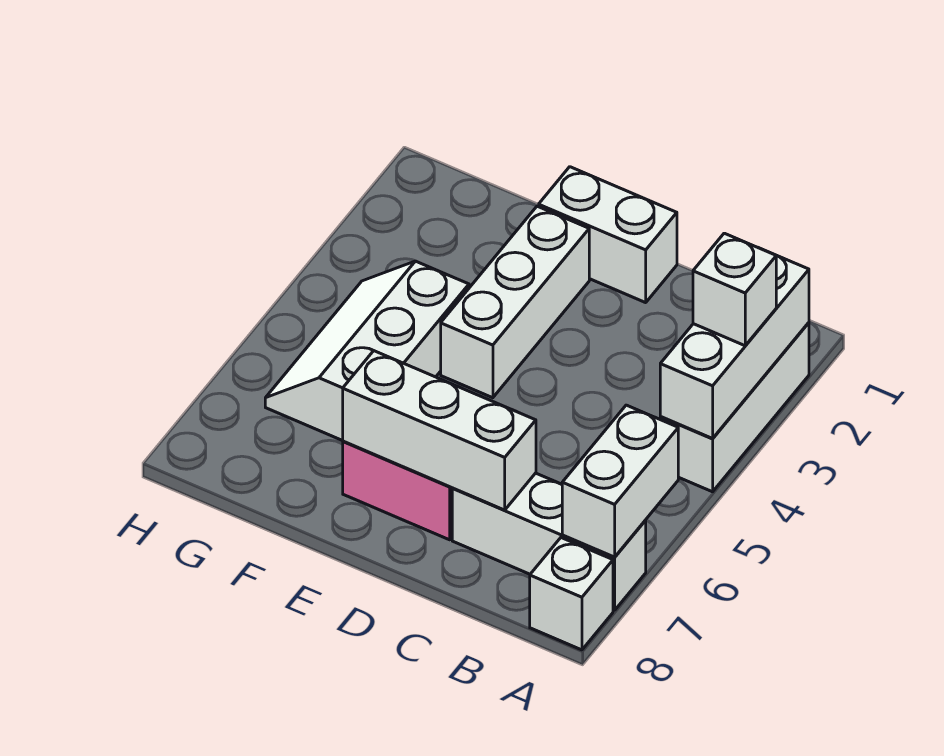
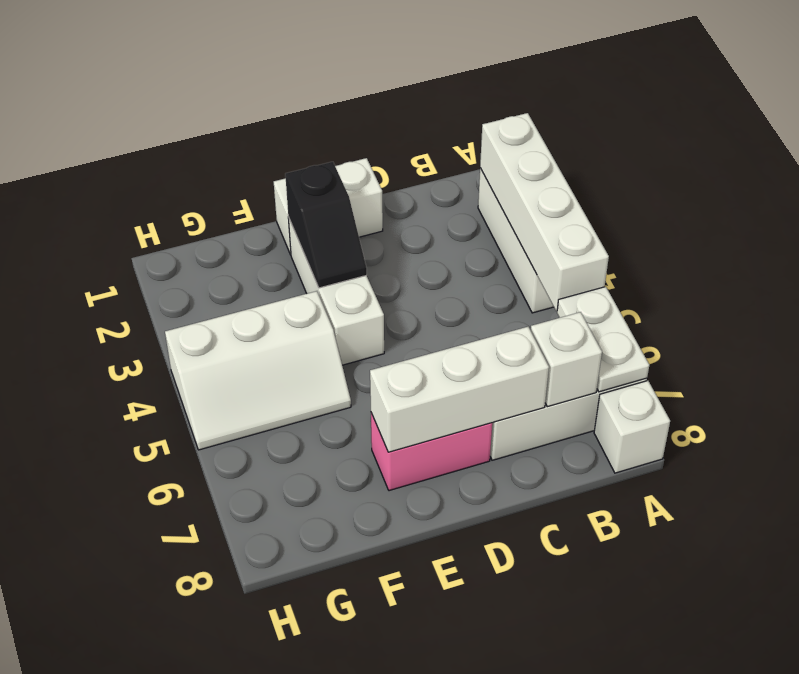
white brick A2:A4 level 2 -> white brick A2:A5 level 2
white brick A3 level 3 -> white brick B7 level 2
white brick A6:A7 level 2 -> white plate A6:A7 level 2
none -> black slope E2:E3 level 2 top 2
white slope F4:G6 level 1 top F -> white slope F4:H5 level 1 top 4

